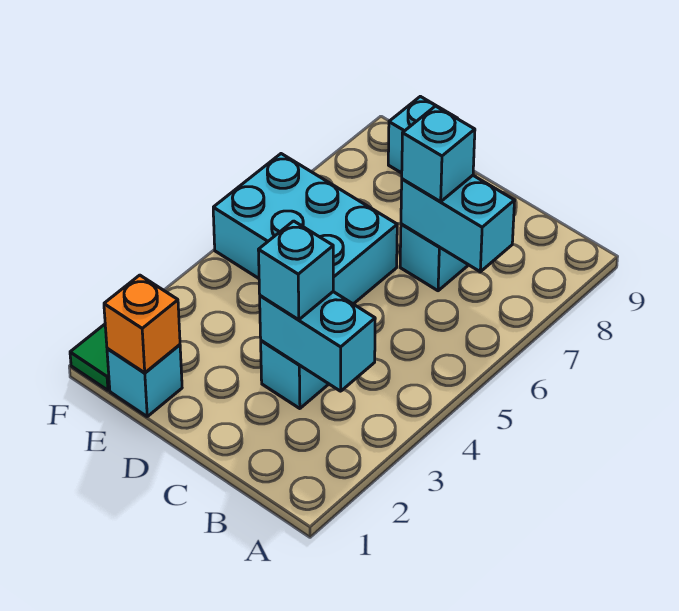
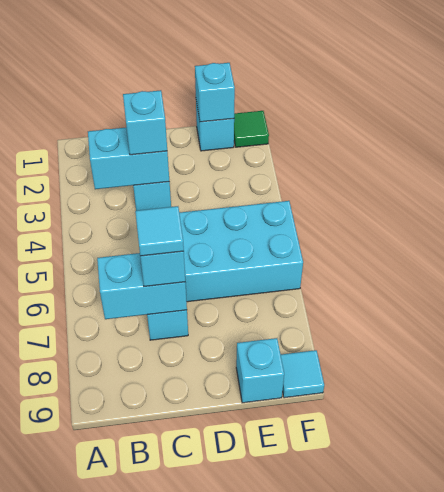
none -> cyan tile C7 level 4
orange brick E1 level 2 -> cyan brick E1 level 2
none -> cyan tile F9 level 1

